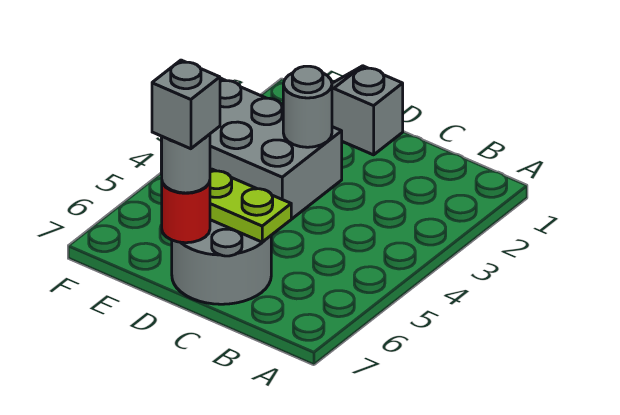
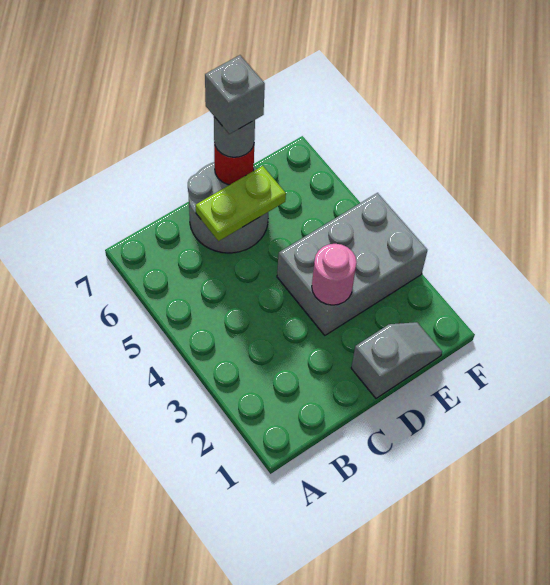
grey round brick D3 level 2 -> pink round brick D3 level 2

